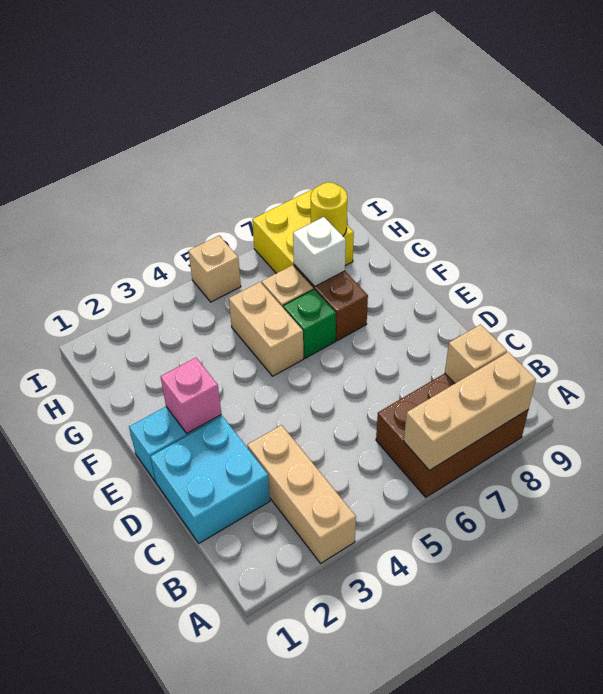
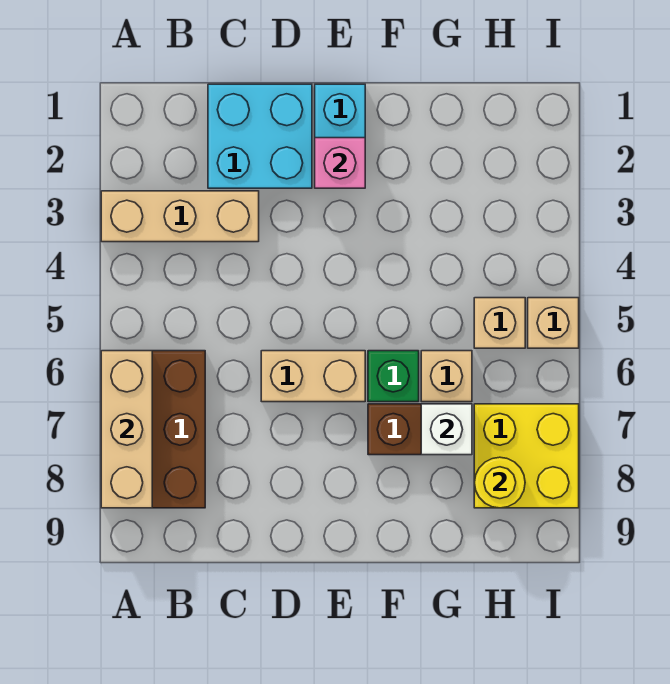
tan brick B8 level 2 -> tan brick H5 level 1
tan brick F5:G5 level 1 -> tan brick D6:E6 level 1

